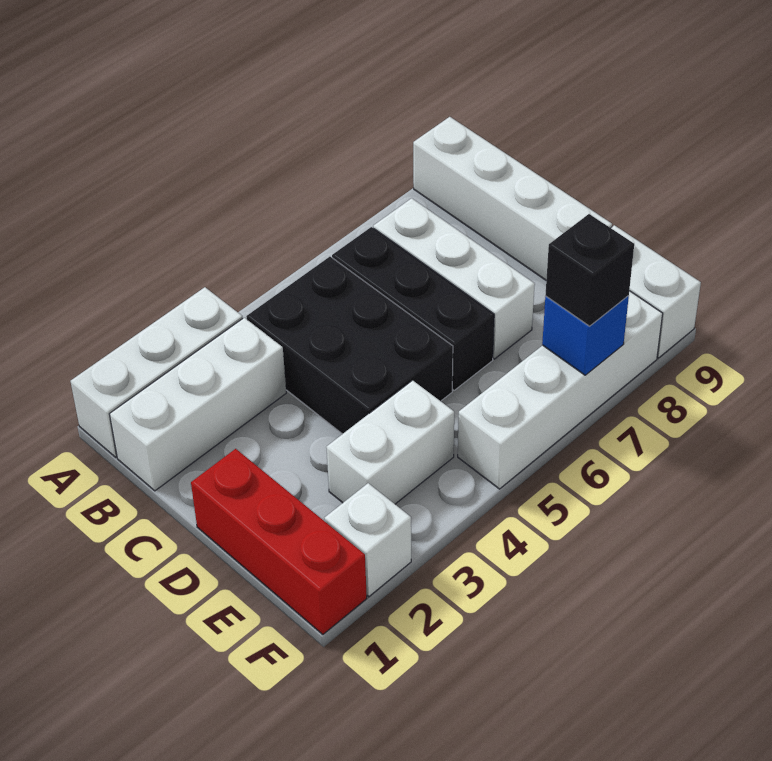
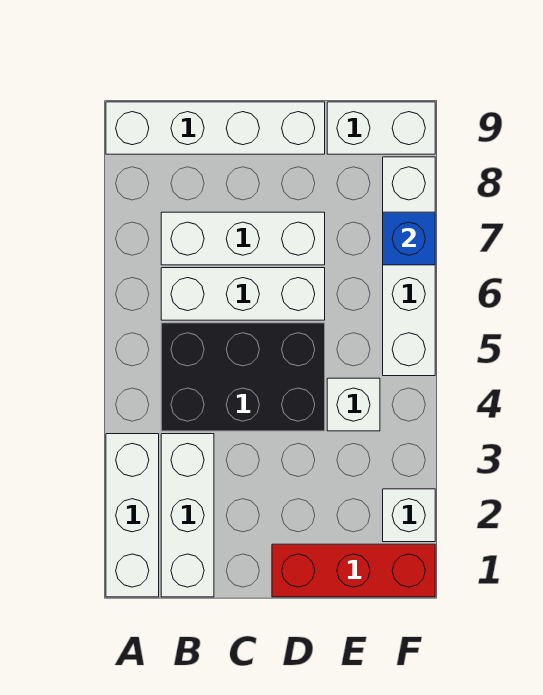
black brick B6:D6 level 1 -> white brick B6:D6 level 1
white brick E3:E4 level 1 -> white brick E4 level 1
black brick F7 level 3 -> none

